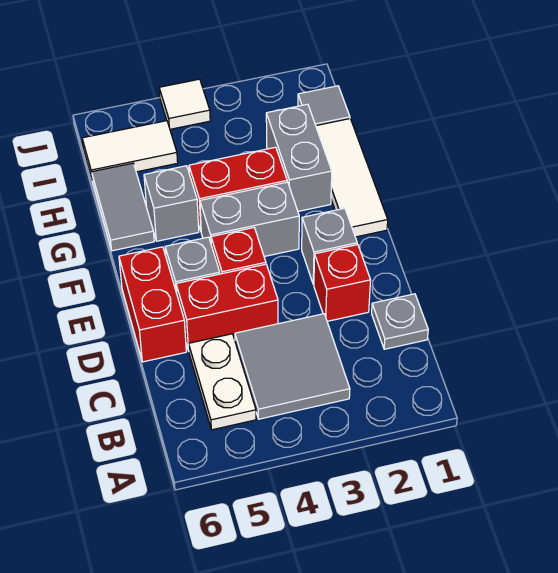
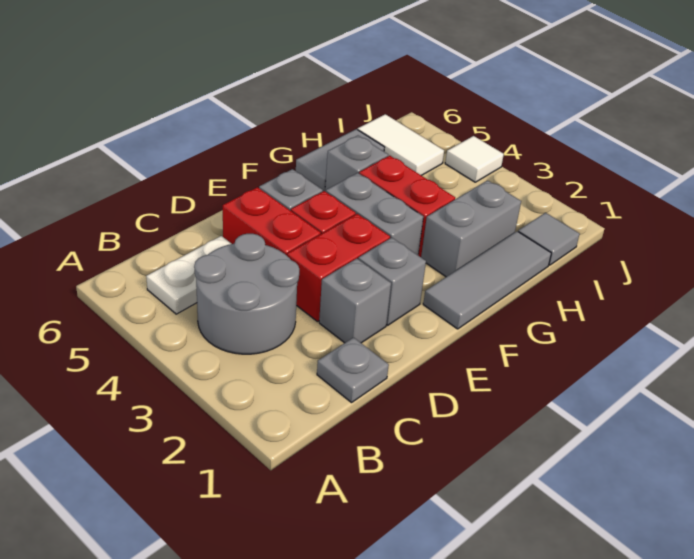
grey tile B3:C4 level 1 -> grey round brick B3:C4 level 1
red brick D2 level 1 -> grey brick D2 level 1
red brick D6:E6 level 1 -> red brick D3:E3 level 1
white tile F1:H1 level 1 -> grey tile F1:H1 level 1

